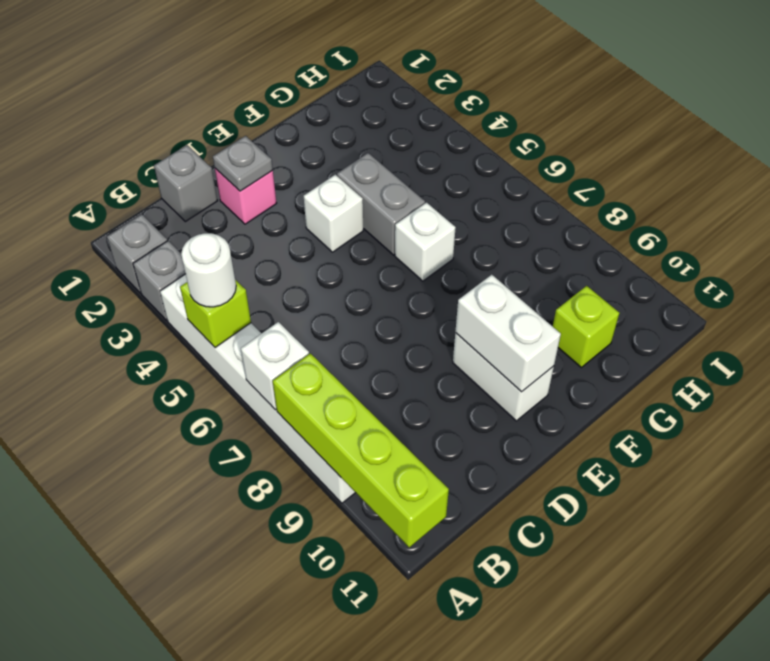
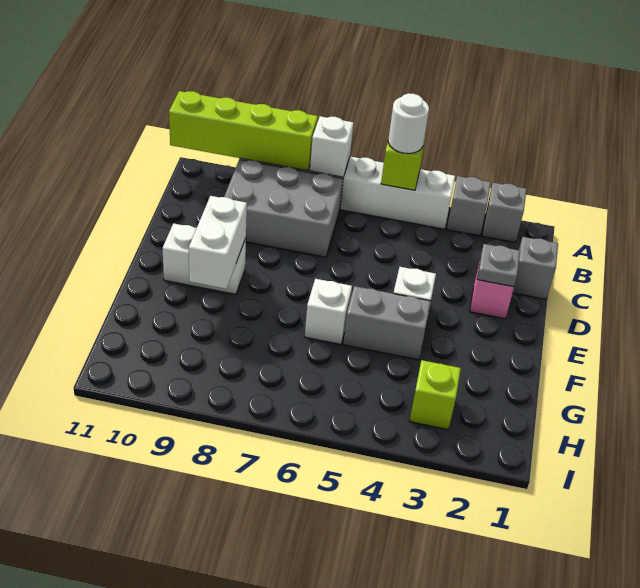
none -> grey brick B7:C9 level 1
white brick E9:E10 level 2 -> white brick E9:F9 level 2
lime brick G10 level 1 -> lime brick H3 level 1

